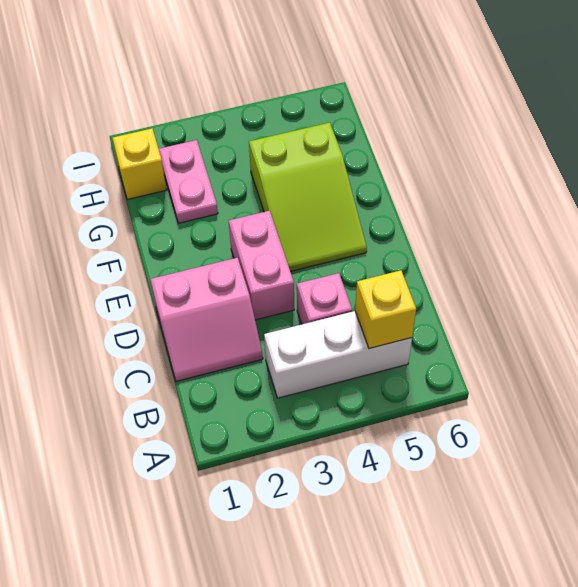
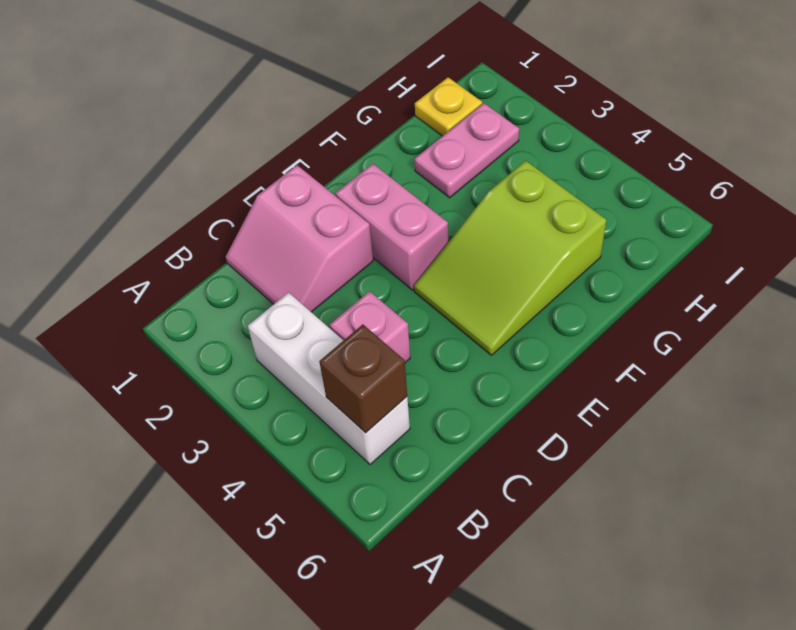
yellow brick B5 level 2 -> brown brick B5 level 2
pink brick D3:E3 level 1 -> pink brick E2:E3 level 1
yellow brick H1 level 1 -> yellow plate H1 level 1

